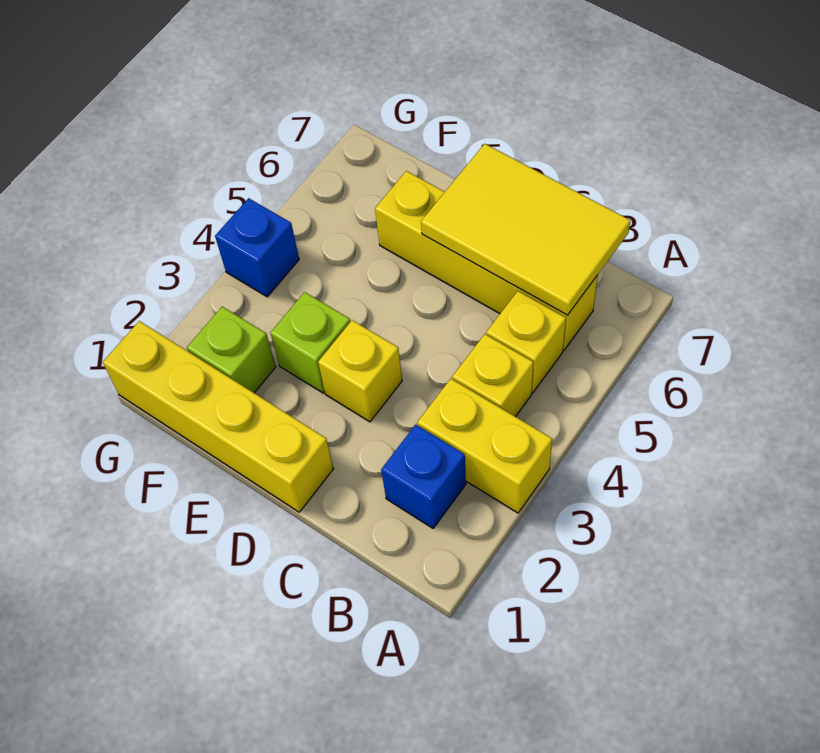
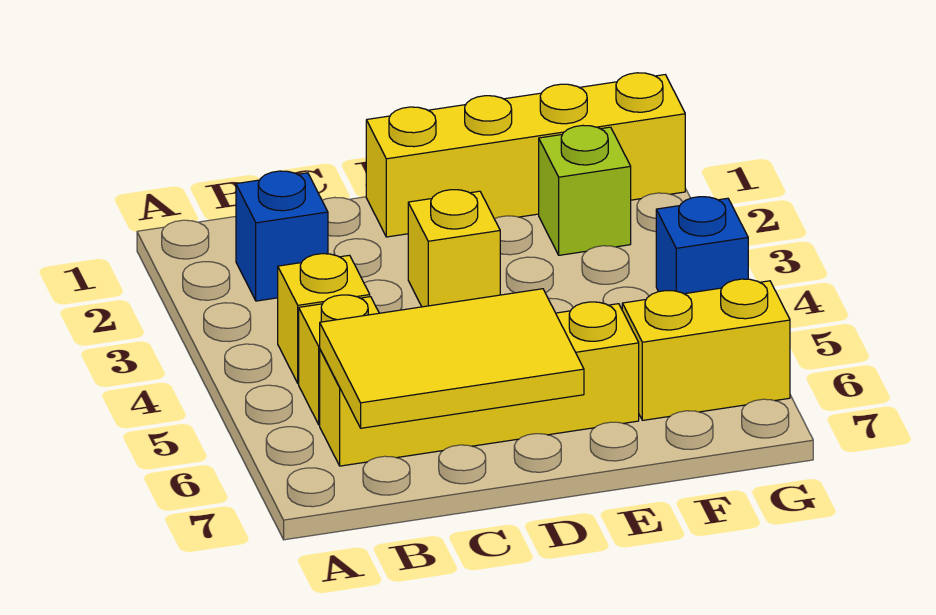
yellow brick A3:B3 level 1 -> yellow brick F6:G6 level 1
lime brick E3 level 1 -> none

